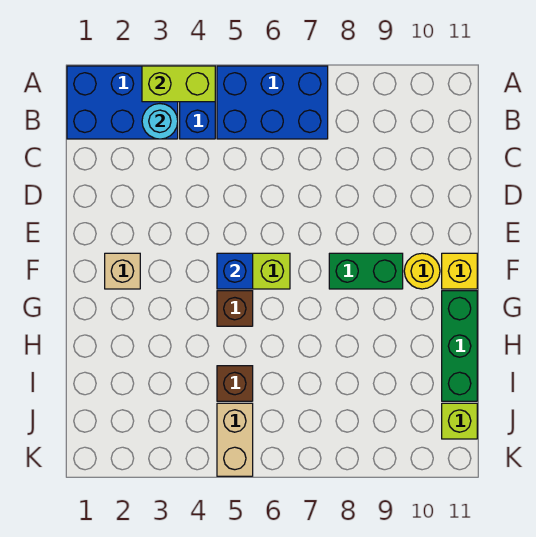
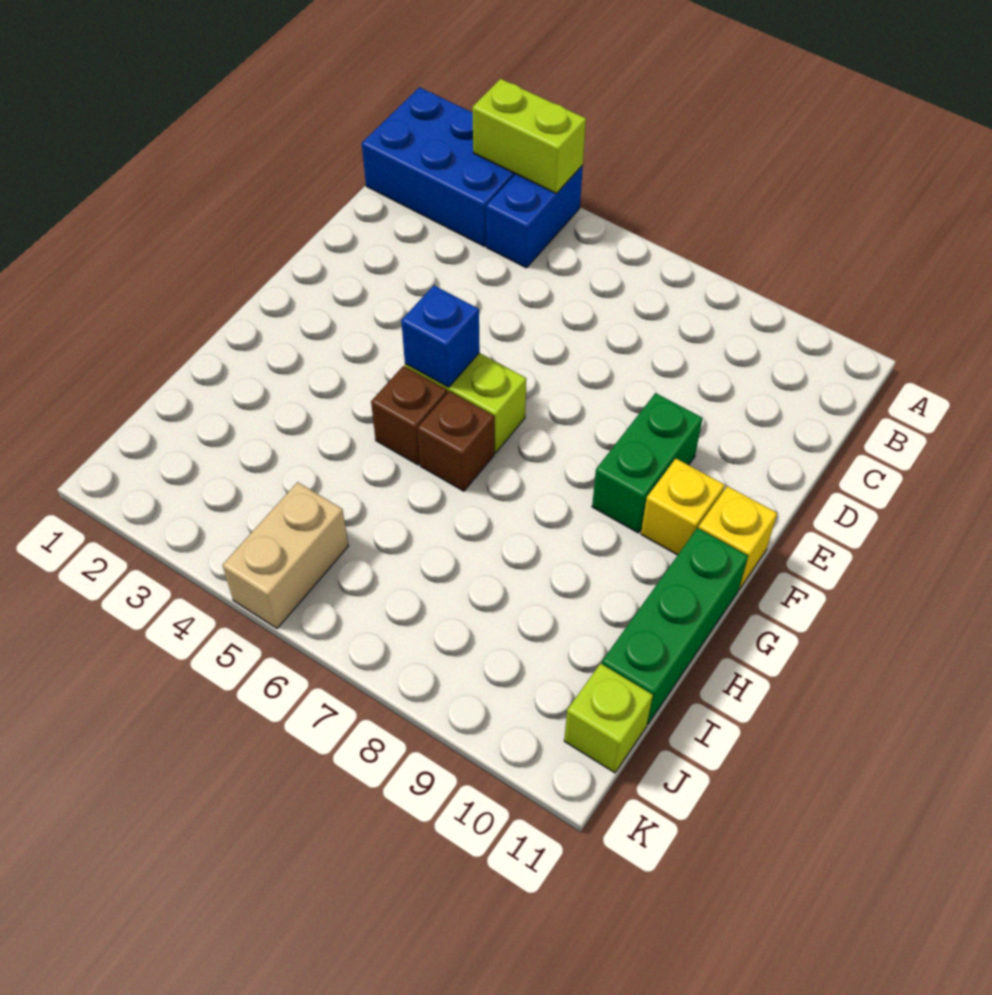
blue brick A5:B7 level 1 -> none
cyan round brick B3 level 2 -> none
tan brick F2 level 1 -> none
green brick F8:F9 level 1 -> green brick E9:F9 level 1
yellow round brick F10 level 1 -> yellow brick F10 level 1
brown brick I5 level 1 -> brown brick G6 level 1

